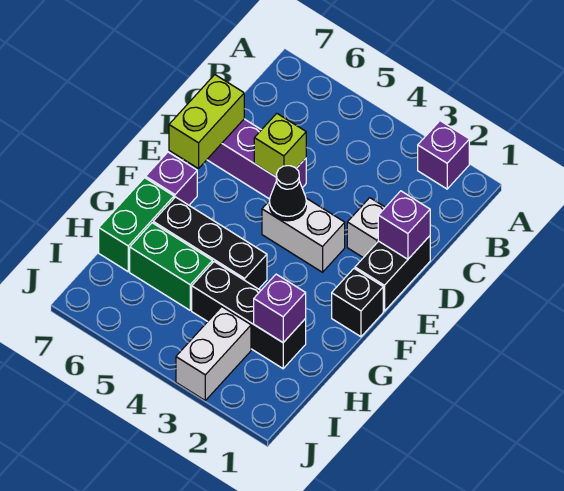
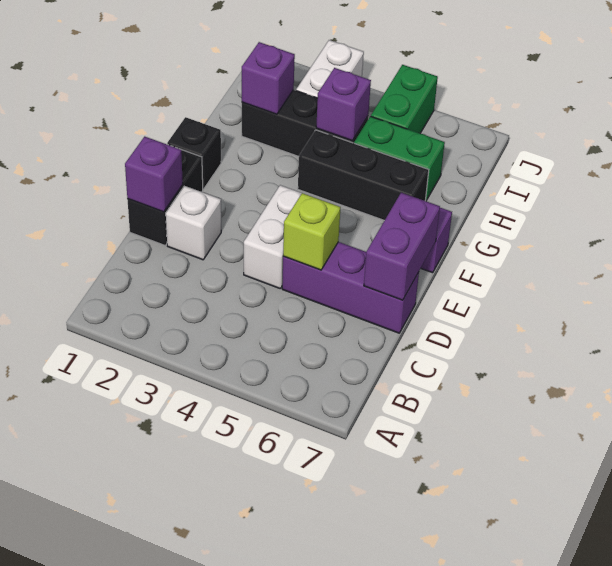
purple brick A2 level 1 -> purple brick H4 level 2
lime brick D7:E7 level 2 -> purple brick D7:E7 level 2
white brick E3:E4 level 1 -> white brick D4:E4 level 1
black cone E4 level 2 -> none
green brick G7:H7 level 1 -> green brick I5:J5 level 1

